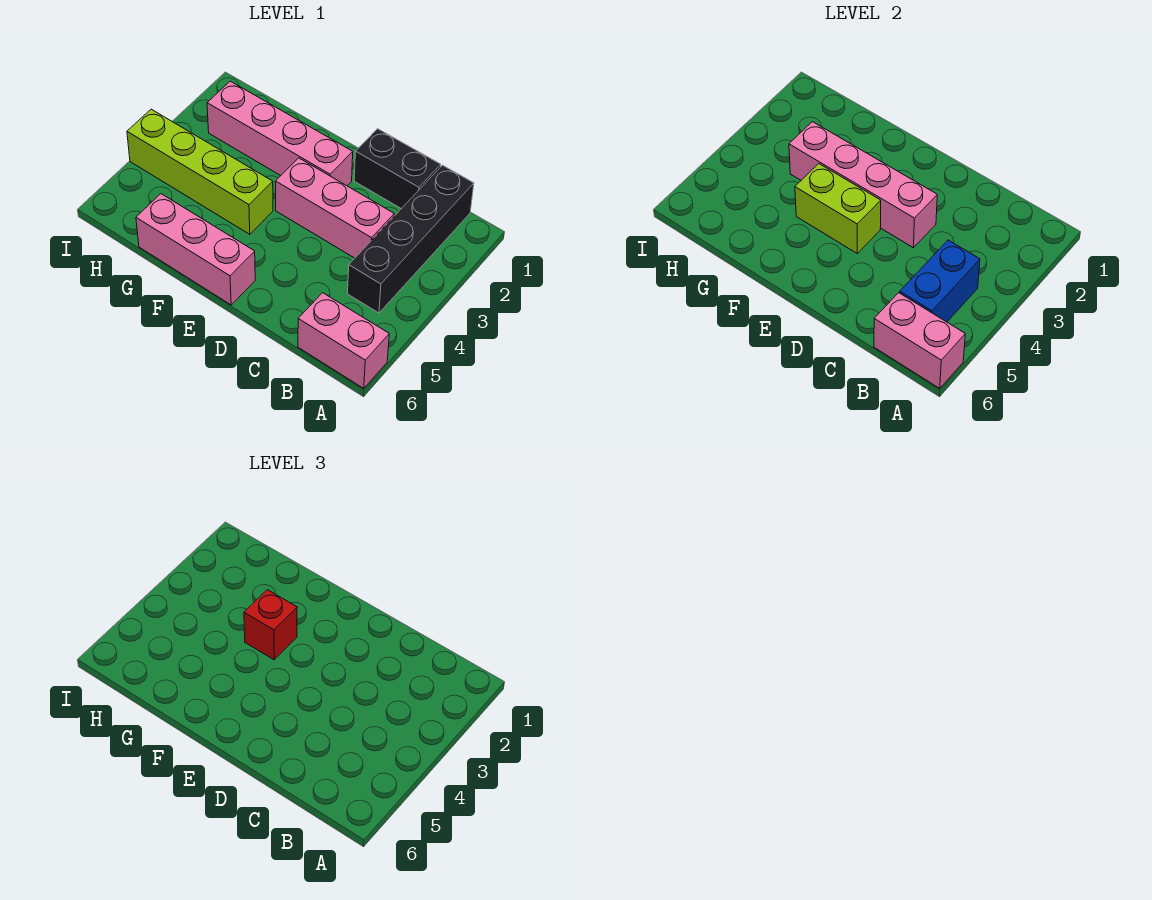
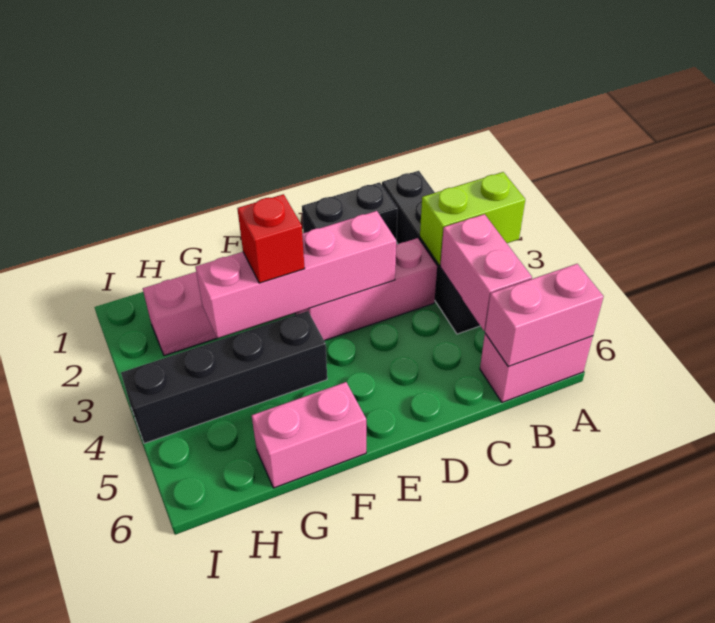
blue brick B4:B5 level 2 -> pink brick B4:B5 level 2
lime brick E4:F4 level 2 -> lime brick A3:B3 level 2
pink brick E6:G6 level 1 -> pink brick F6:G6 level 1
lime brick F4:I4 level 1 -> black brick F4:I4 level 1

